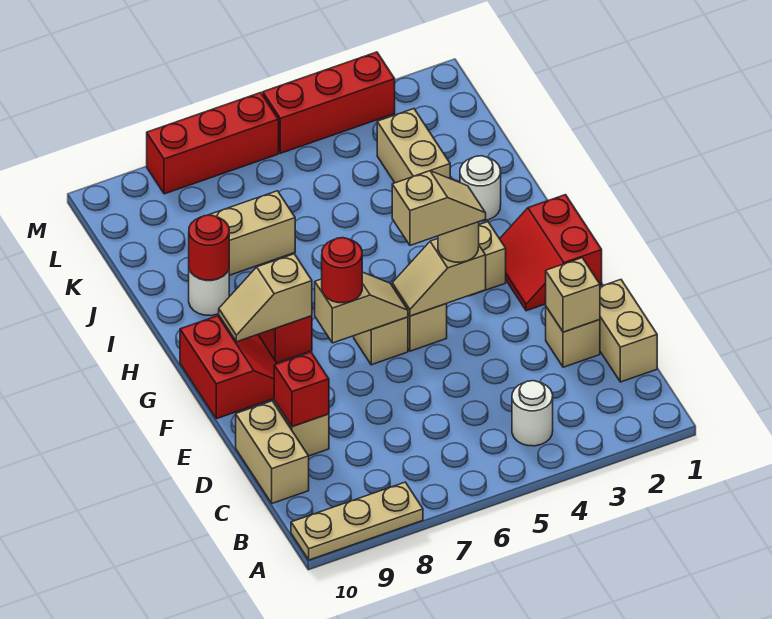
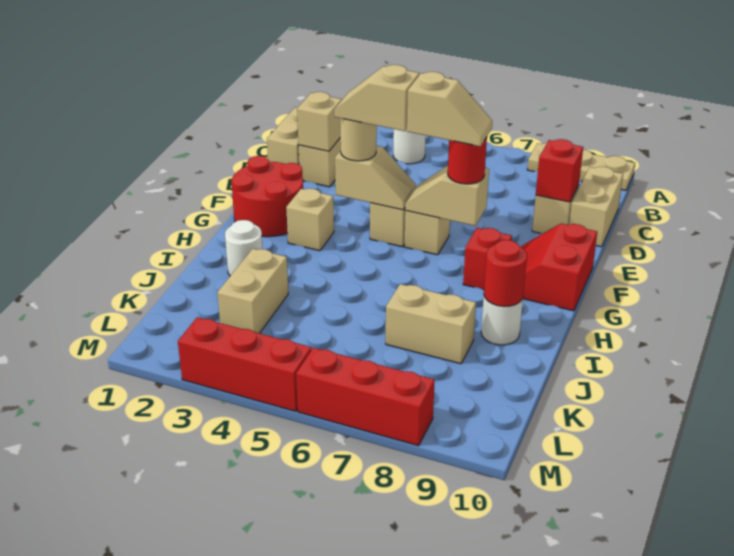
red slope F1:G2 level 1 top 1 -> red round brick F1:G2 level 1
tan slope G8:G9 level 2 top 8 -> tan slope F6:F7 level 4 top 6

